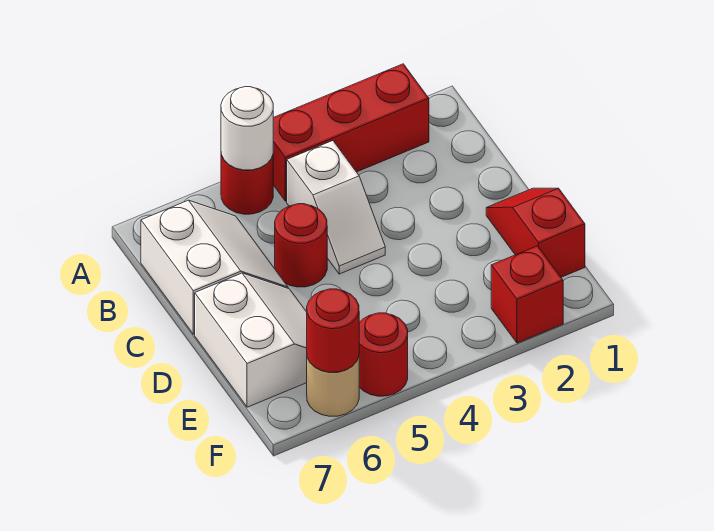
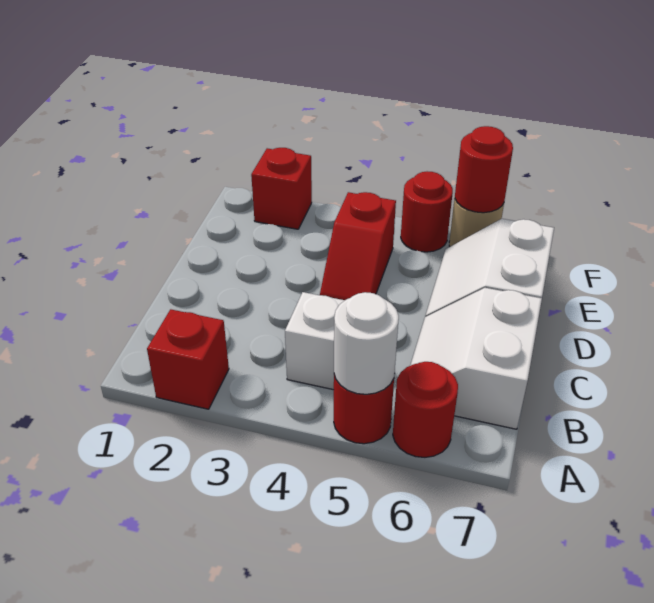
red brick A2:A4 level 1 -> red brick A2 level 1
red round brick C5 level 1 -> red round brick A6 level 1
red slope D1:E1 level 1 top E -> red slope D4:E4 level 1 top E

